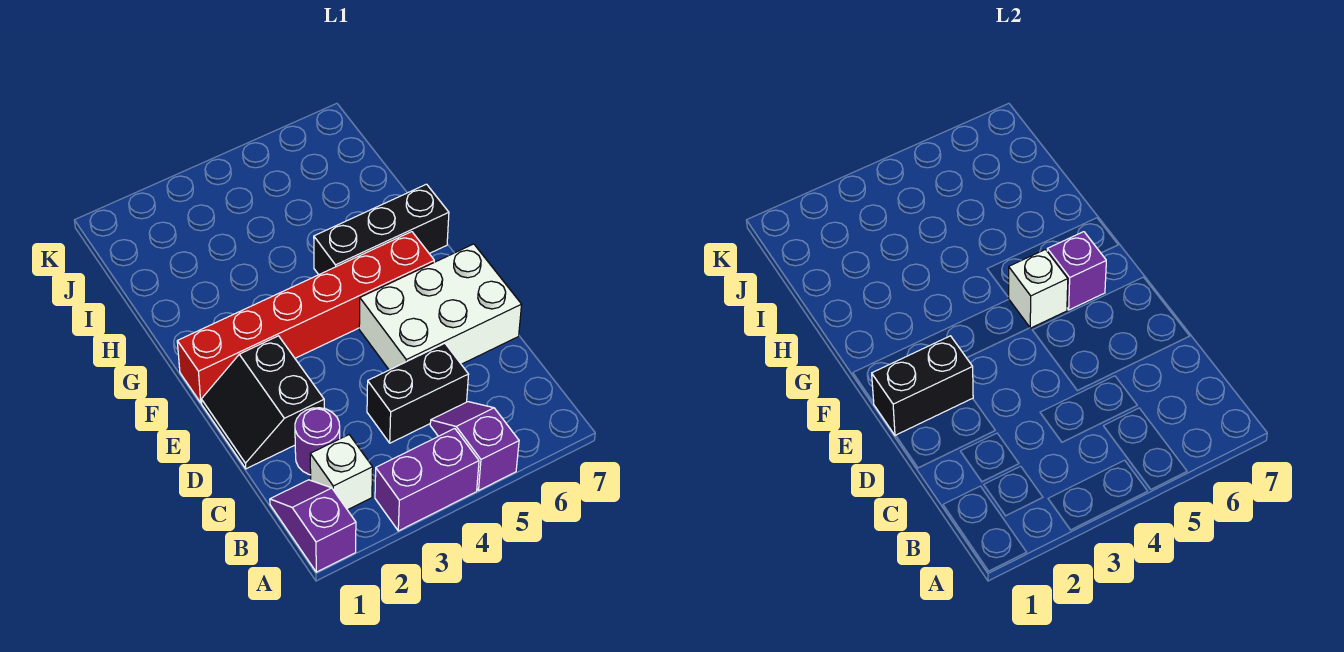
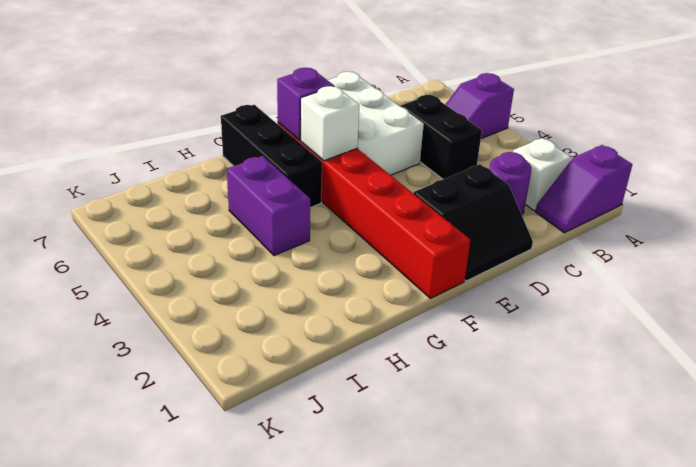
purple brick A3:A4 level 1 -> purple brick H4:H5 level 1
black brick E1:E2 level 2 -> none

